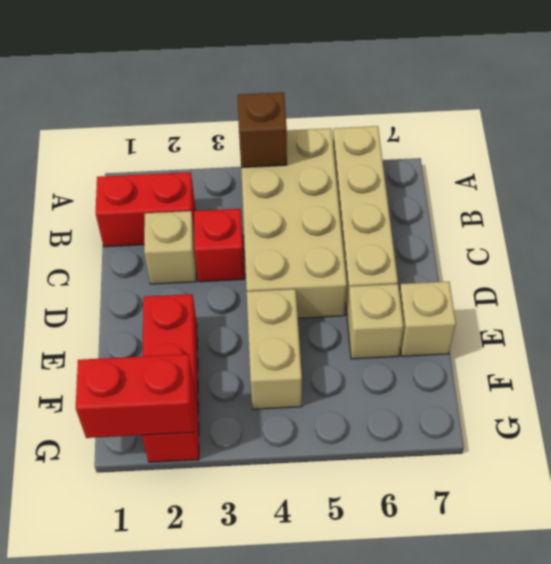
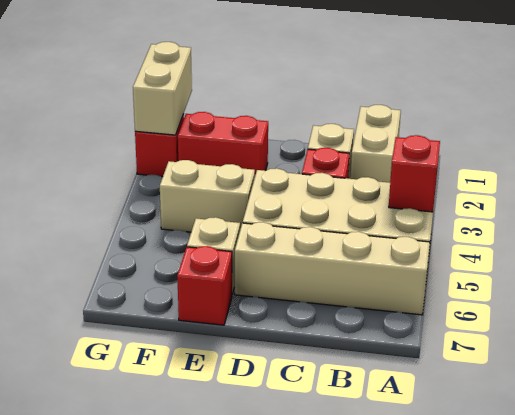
brown brick A4 level 2 -> red brick A4 level 2
red brick B1:B2 level 1 -> tan brick B1:B2 level 1
tan brick E7 level 1 -> red brick E7 level 1
red brick G1:G2 level 2 -> tan brick G1:G2 level 2

